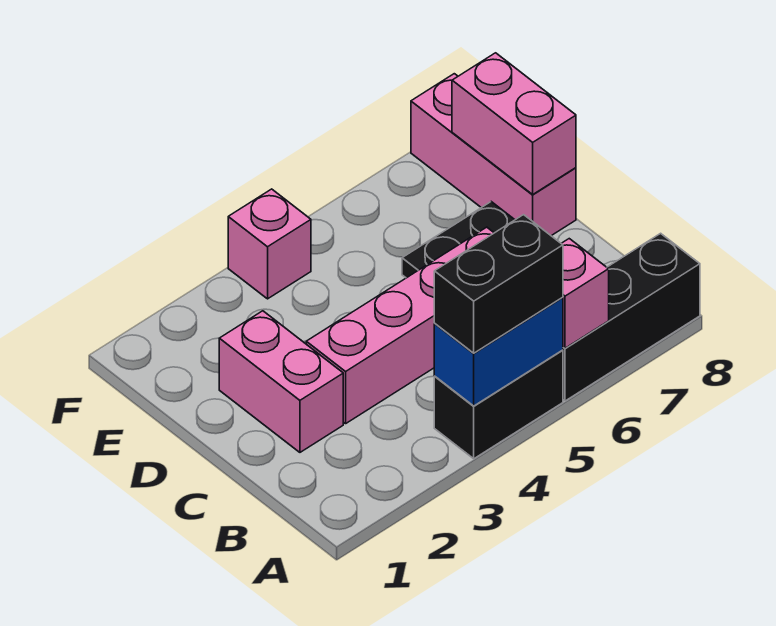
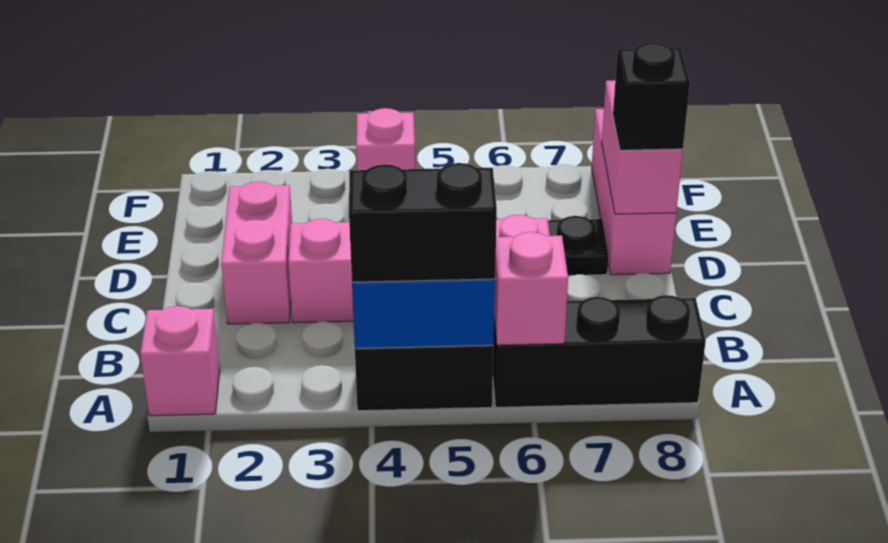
none -> pink brick A1 level 1
none -> black brick D8 level 3

